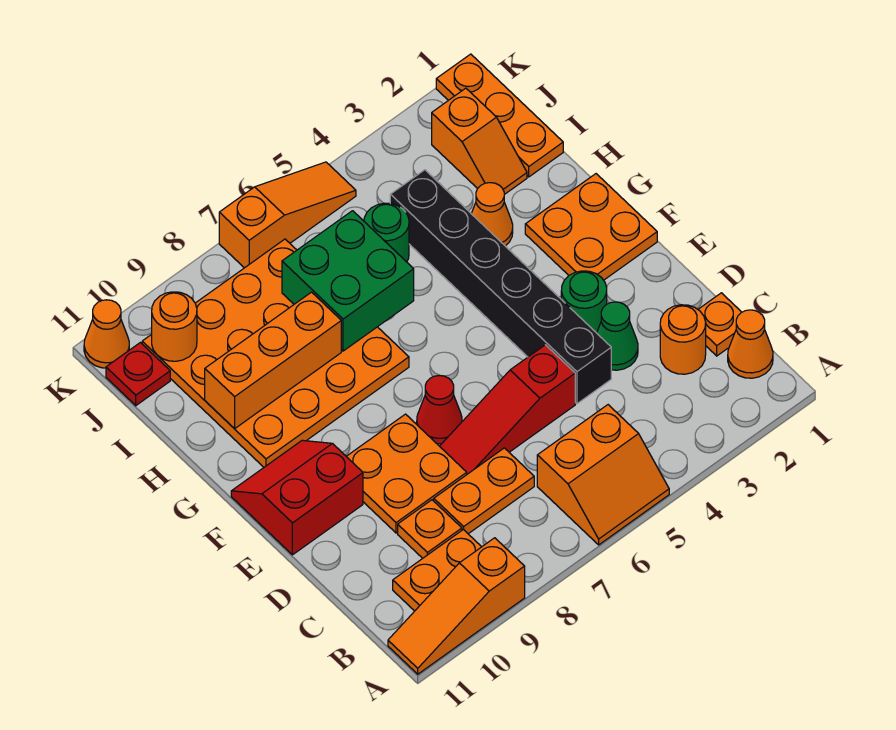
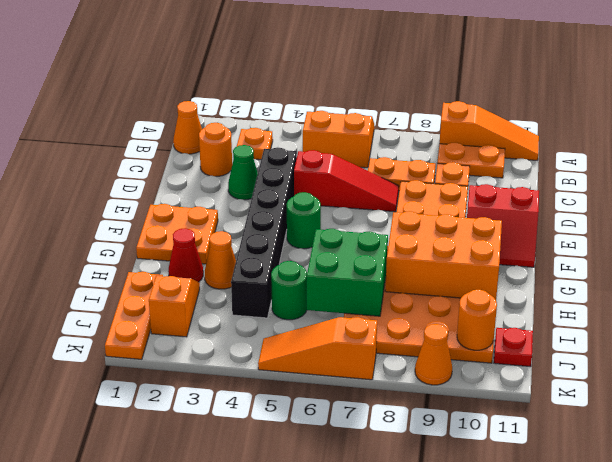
orange plate C1 level 1 -> orange plate B3 level 1
green round brick E3 level 1 -> green round brick F5 level 1
red cone E7 level 1 -> red cone H2 level 1
orange brick H8:H10 level 2 -> orange brick G8:H10 level 2
orange cone K11 level 1 -> orange cone K9 level 1

